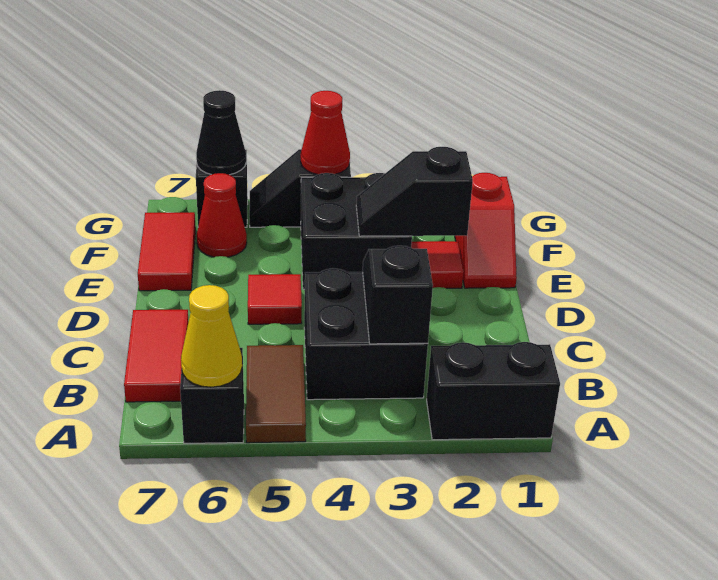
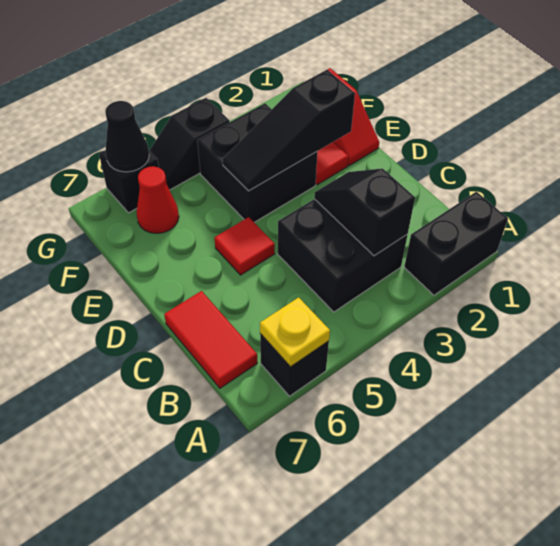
brown tile A5:B5 level 1 -> none
yellow cone A6 level 2 -> yellow plate A6 level 2
black slope E2:E3 level 2 top 2 -> black slope E2:E4 level 2 top 2
red tile E7:F7 level 1 -> none
red cone G4 level 2 -> none

